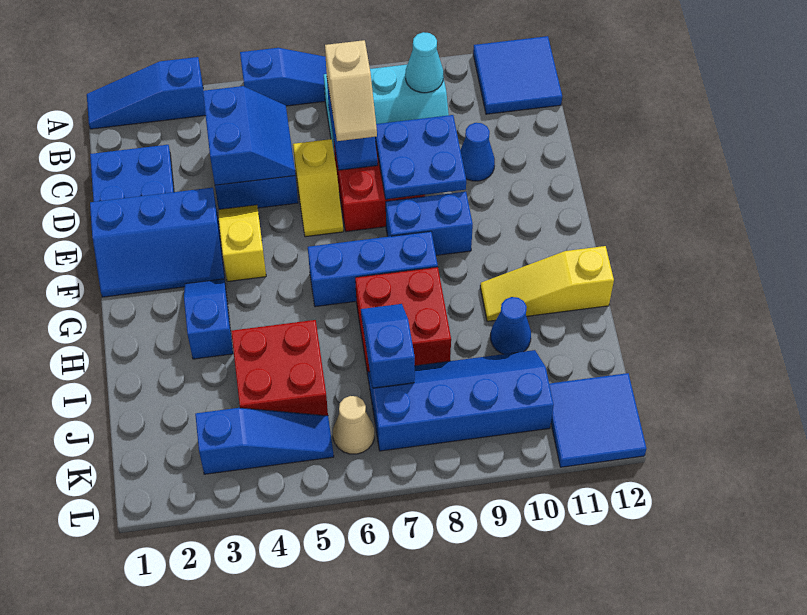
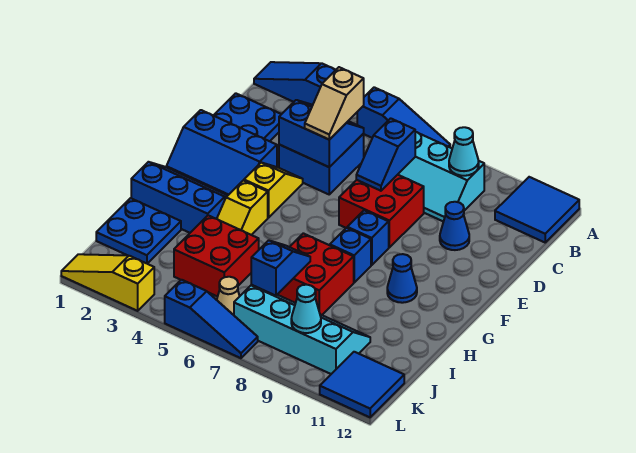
blue slope C4:D5 level 2 top 4 -> blue slope C4:D5 level 2 top D
tan slope C7:D7 level 3 top C -> tan slope C5:D5 level 3 top C
yellow slope D6:E6 level 1 top D -> yellow slope G4:H4 level 1 top G
blue plate D8:E9 level 2 -> blue plate I1:J2 level 1
blue brick F8:F9 level 1 -> blue brick F8 level 1
blue slope G3:H3 level 1 top H -> blue slope G1:H3 level 1 top H
blue brick G6:G8 level 1 -> blue brick G8 level 1
yellow slope H10:H12 level 1 top 12 -> yellow slope L1:L3 level 1 top 3
blue cone I10 level 1 -> blue cone G10 level 1
blue slope J7:K10 level 1 top K -> cyan slope J7:K10 level 1 top K
blue slope K3:K5 level 1 top 3 -> blue slope L5:L7 level 1 top 5
none -> cyan cone K9 level 2

